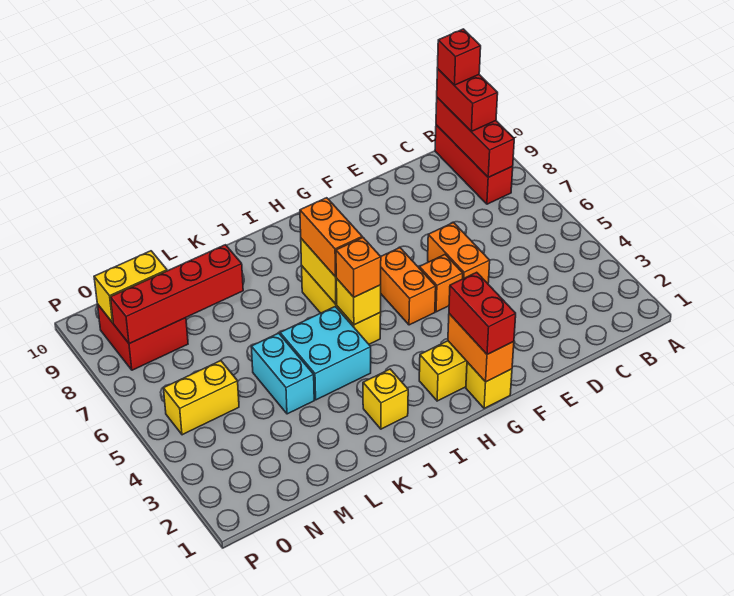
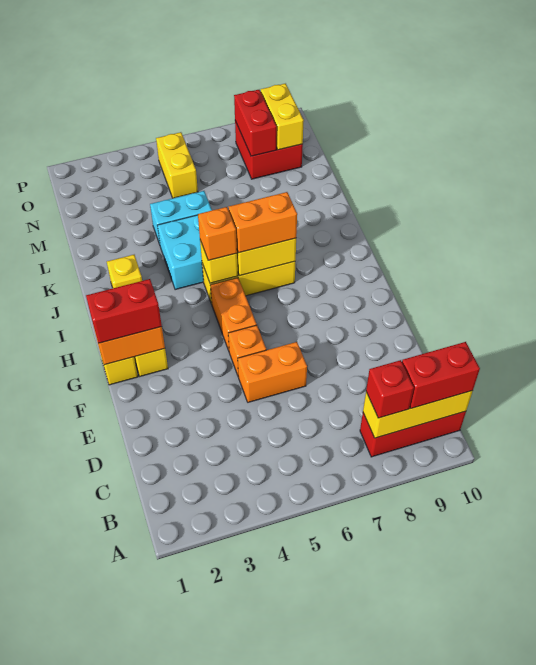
red brick B8:B10 level 2 -> yellow brick B8:B10 level 2
red brick B10 level 4 -> red brick B8 level 3
orange brick G5:G6 level 1 -> orange brick G5:H5 level 1
red brick L8:O8 level 2 -> red brick N8:O8 level 2

